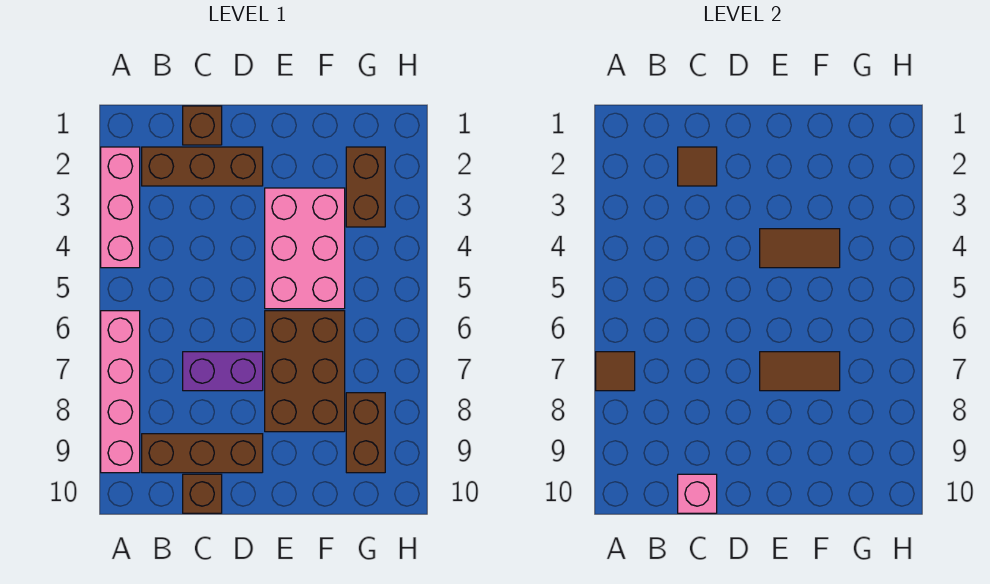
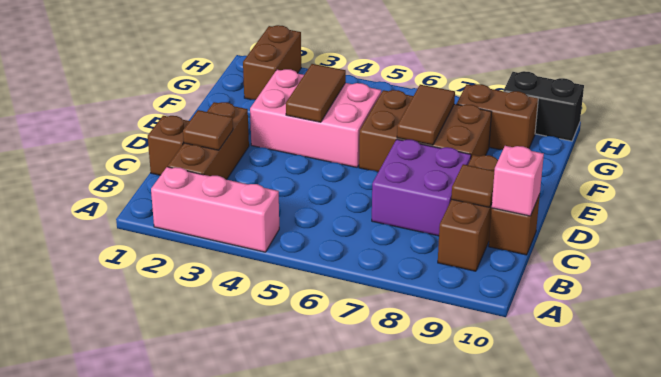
pink brick A6:A9 level 1 -> none
brown tile A7 level 2 -> brown tile C9 level 2
purple brick C7:D7 level 1 -> purple brick C7:D8 level 1
brown brick G2:G3 level 1 -> brown brick G2:H2 level 1
none -> black brick H9:H10 level 1

